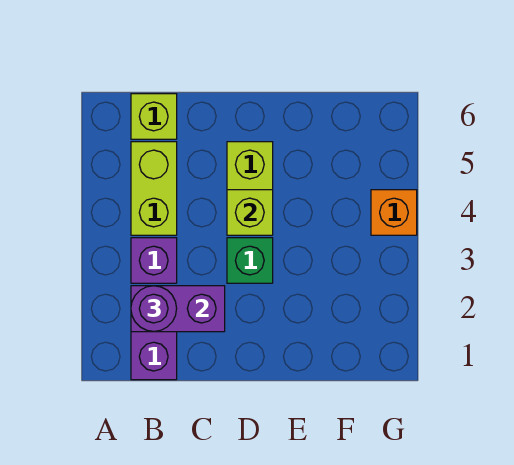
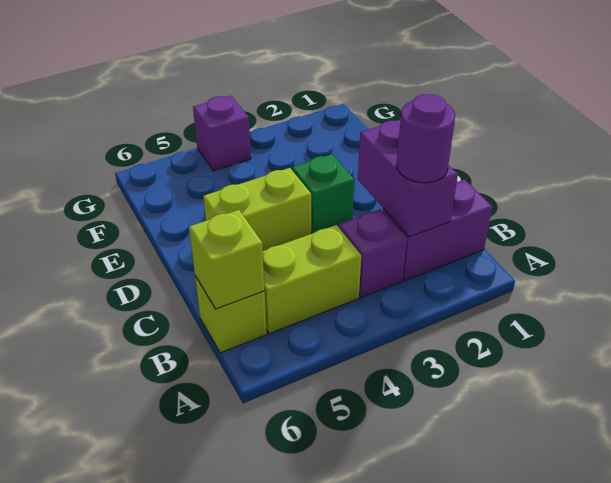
lime brick D4 level 2 -> lime brick B6 level 2
orange brick G4 level 1 -> purple brick G4 level 1

